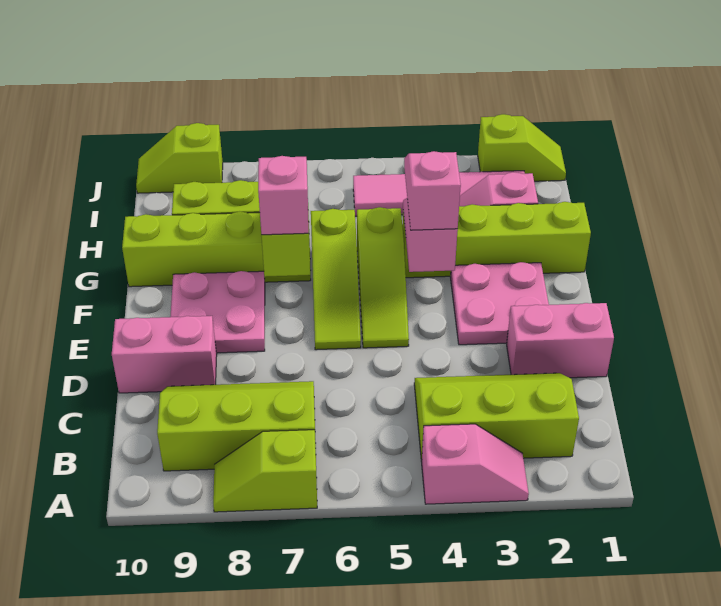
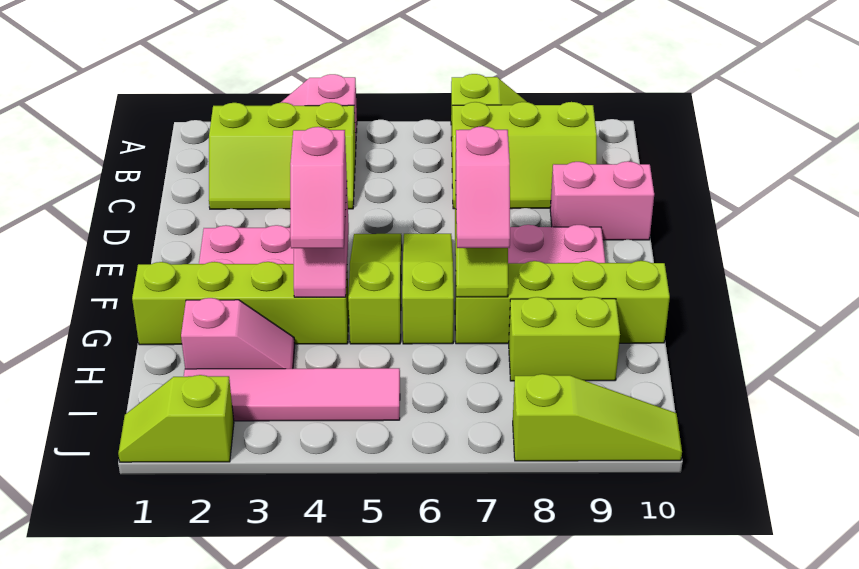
pink brick D1:D2 level 1 -> none
lime slope J9:J10 level 1 top 9 -> lime slope J8:J10 level 1 top 8

